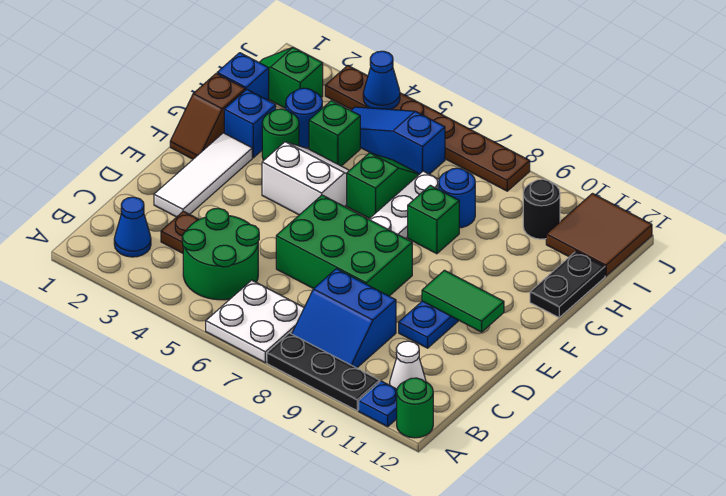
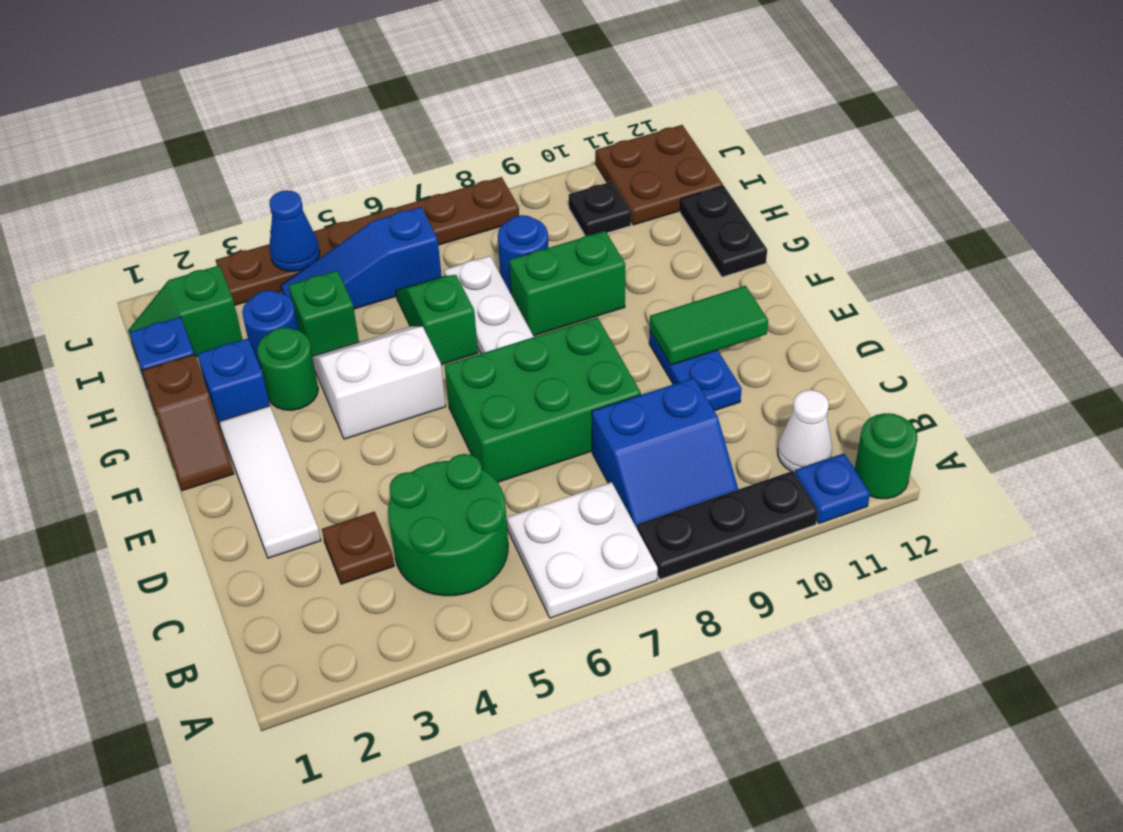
blue cone B2 level 1 -> none
green brick G8 level 1 -> green brick G8:G9 level 1
black round brick I10 level 1 -> black plate I10 level 1
brown tile I11:J12 level 1 -> brown plate I11:J12 level 1

